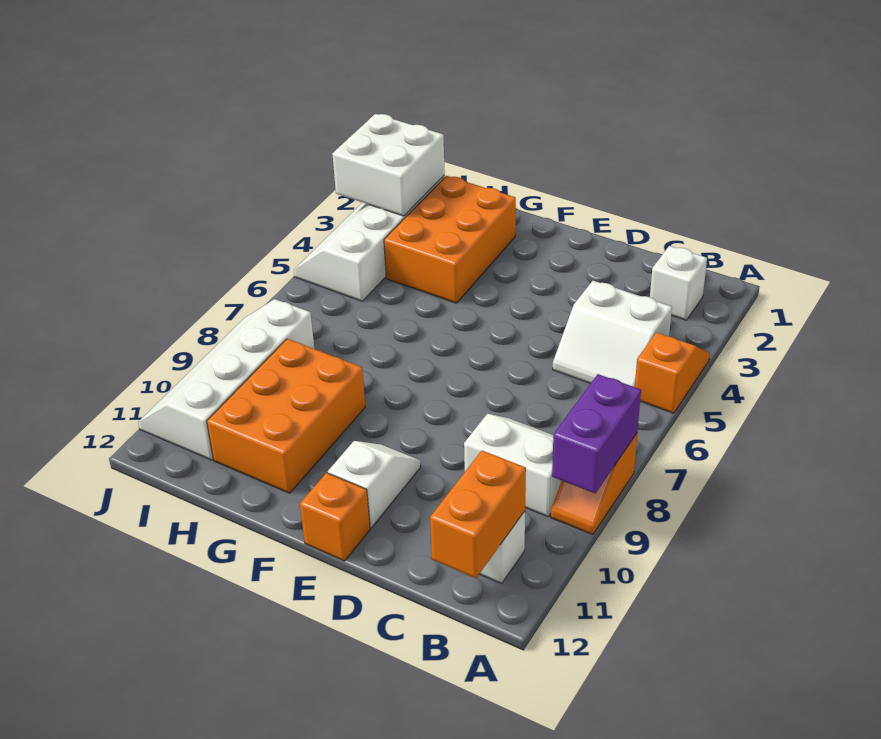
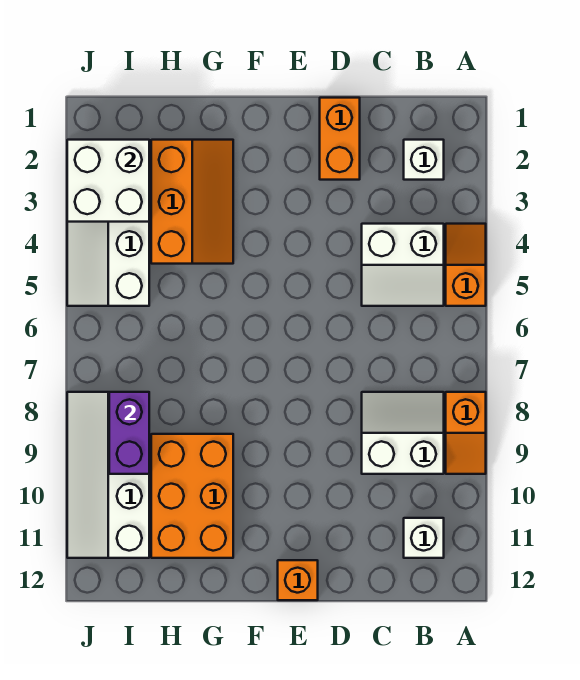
purple brick A8:A9 level 2 -> purple brick I8:I9 level 2
orange brick B11:B12 level 2 -> orange brick D1:D2 level 1
white slope E10:E11 level 1 top 11 -> none
orange brick G2:H4 level 1 -> orange slope G2:H4 level 1 top H

